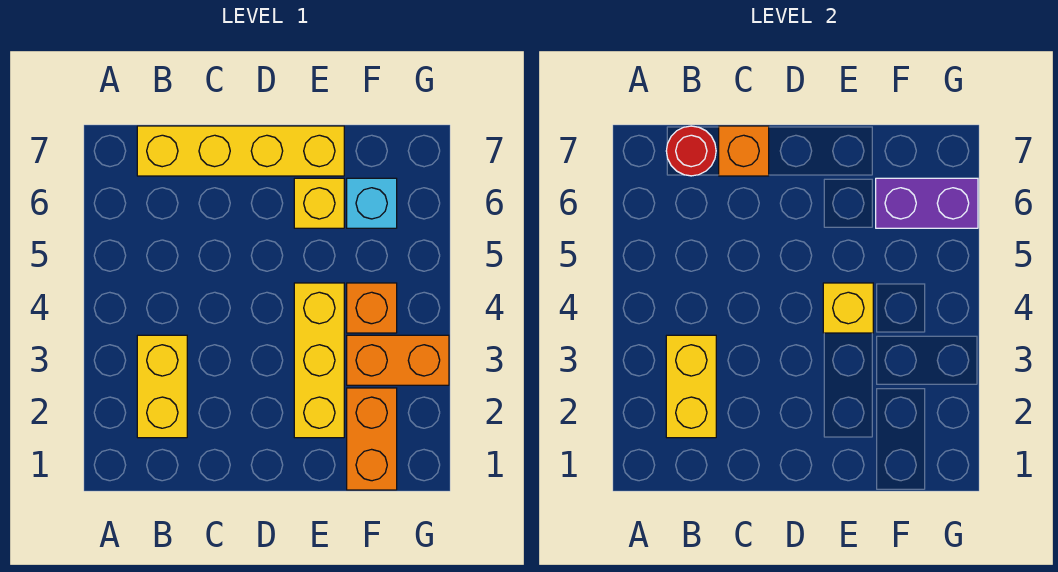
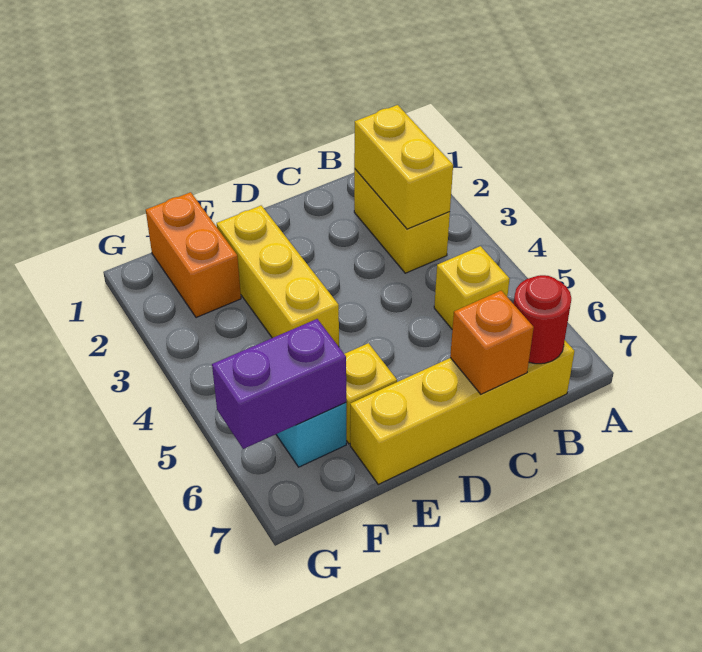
yellow brick E4 level 2 -> yellow brick B5 level 1
orange brick F3:G3 level 1 -> none
orange brick F4 level 1 -> none

